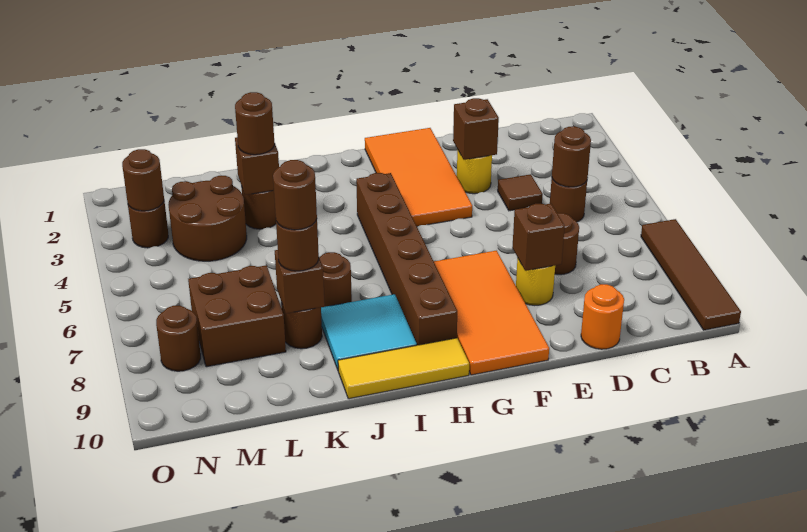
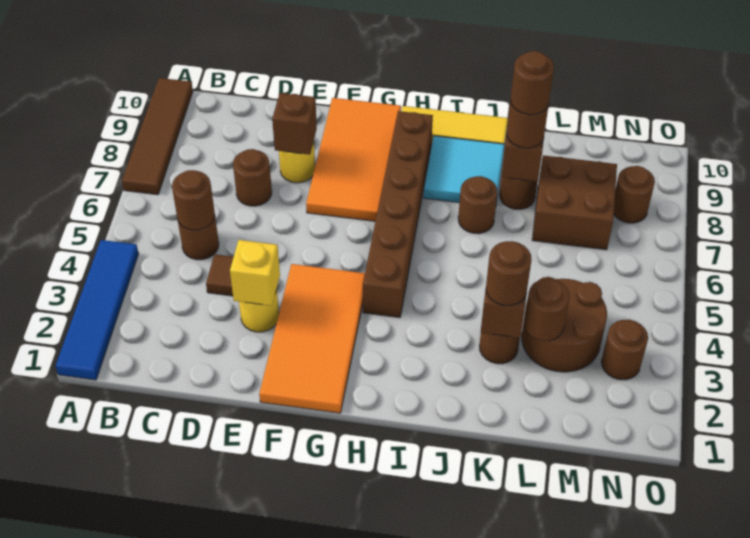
none -> blue tile A1:A4 level 1
orange round brick D10 level 1 -> none
brown brick E3 level 2 -> yellow brick E3 level 2
brown round brick N3 level 2 -> brown round brick L3 level 2

